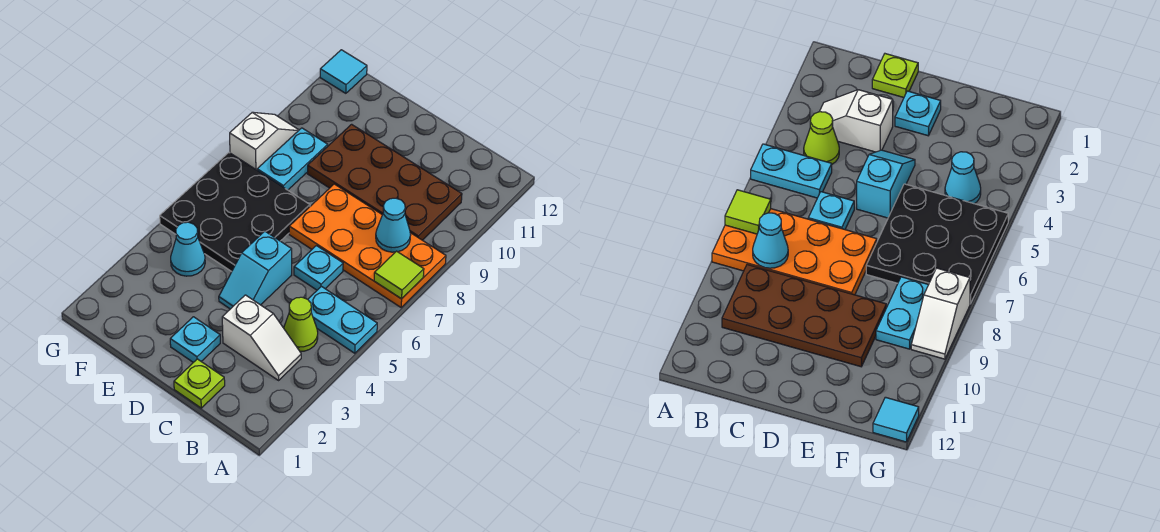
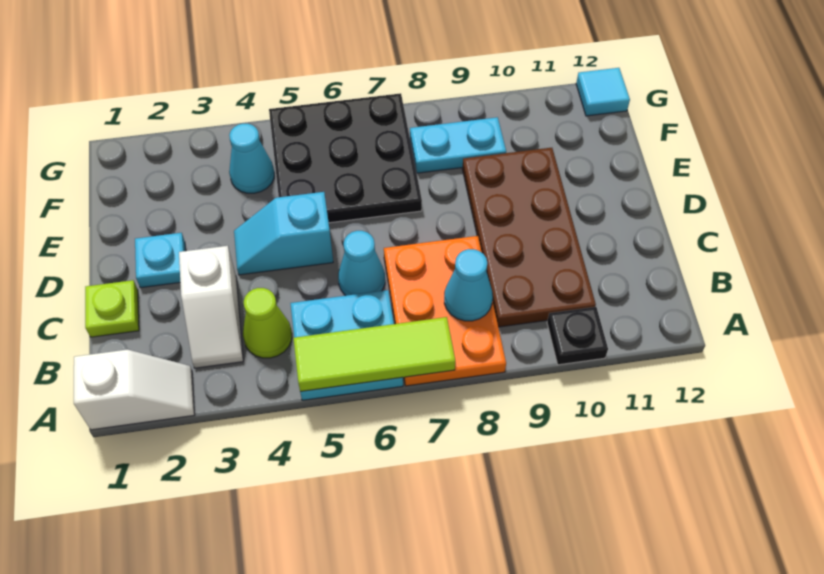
cyan plate A5:B5 level 1 -> cyan plate A5:B6 level 1
orange plate A7:D8 level 1 -> orange plate A7:C8 level 1
lime tile A7 level 2 -> lime tile A5:A7 level 2
none -> black plate A10 level 1
cyan plate C6 level 1 -> cyan cone C6 level 1
white slope G8:G9 level 1 top 8 -> white slope A1:A2 level 1 top 1

